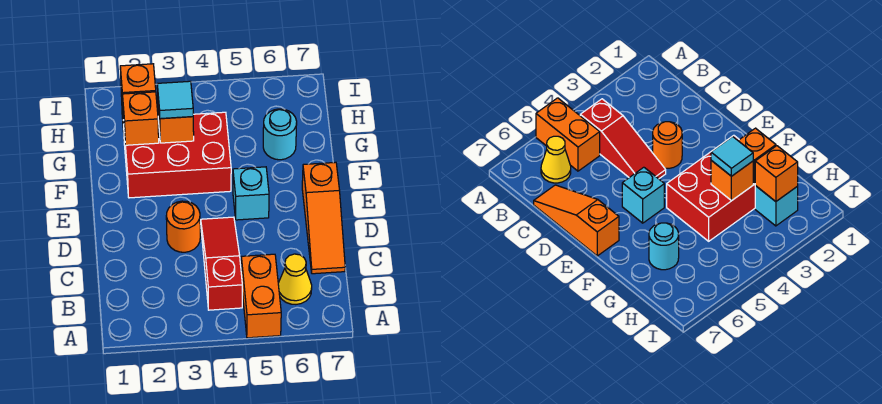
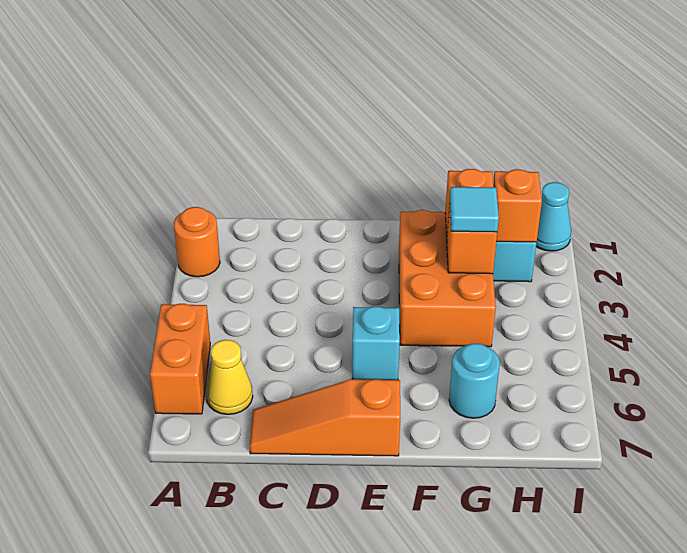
orange brick A5:B5 level 1 -> orange brick A5:A6 level 1
red slope B4:D4 level 1 top B -> none
orange round brick D3 level 1 -> orange round brick A2 level 1
red brick F2:G4 level 1 -> orange brick F2:G4 level 1
none -> cyan cone I1 level 1

